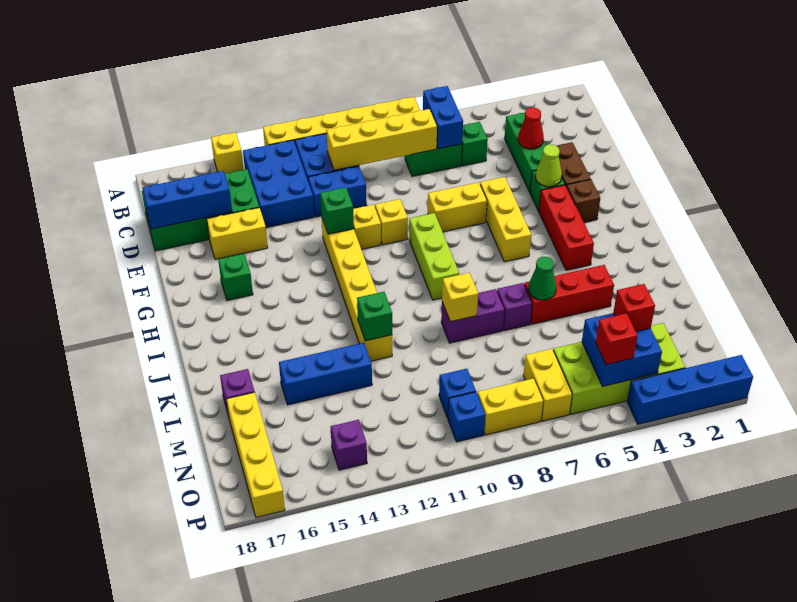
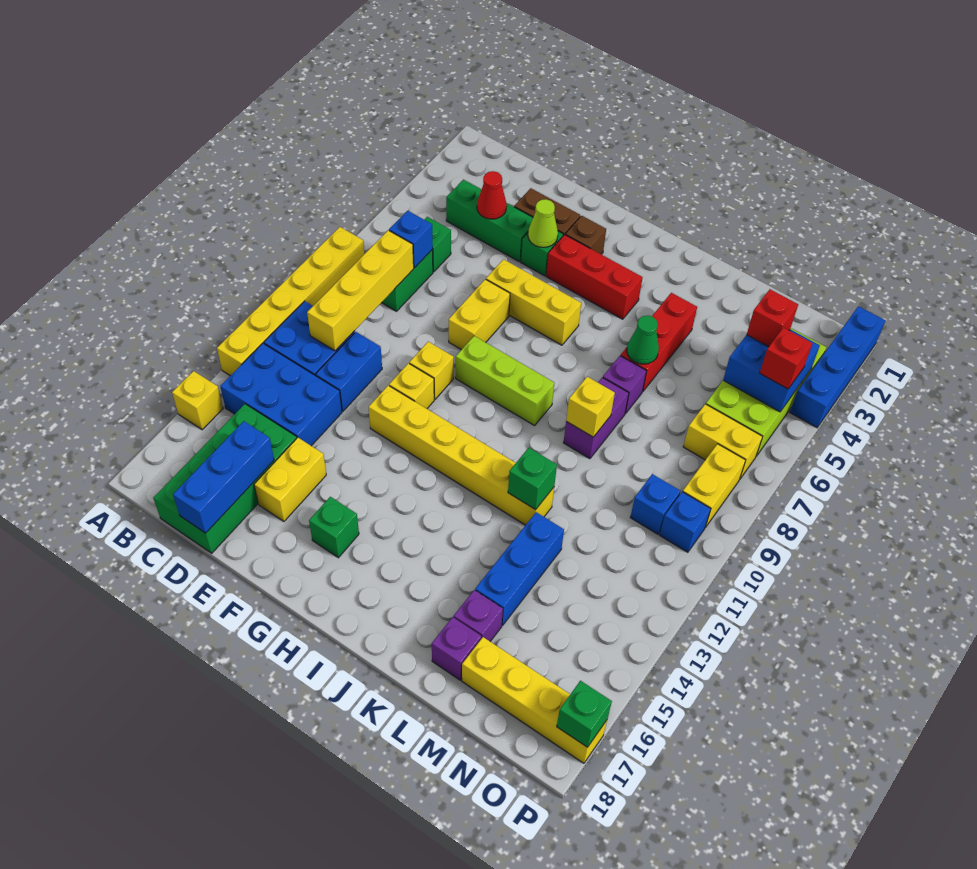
blue brick B7:C7 level 2 -> blue brick C7 level 2
green brick F12 level 2 -> green brick P17 level 2
purple brick O14 level 1 -> purple brick L16 level 1

